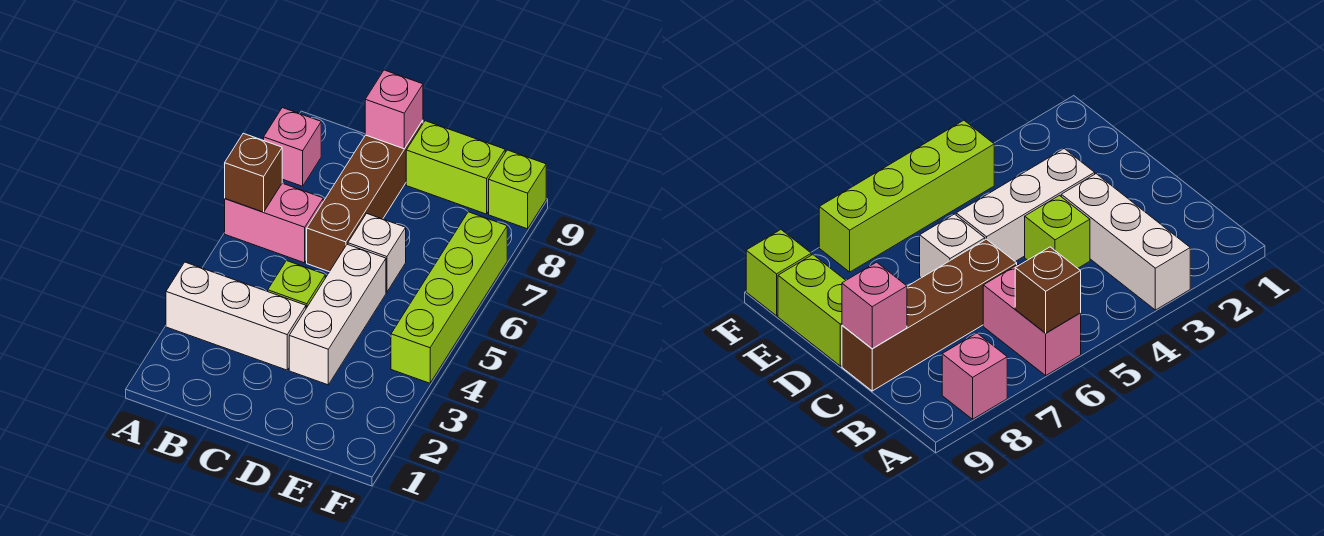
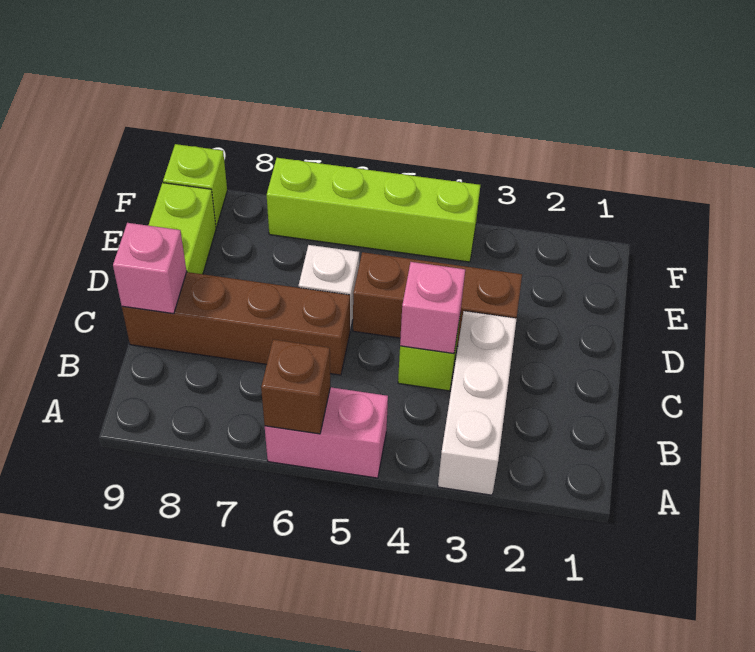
pink brick A6:B6 level 1 -> pink brick A5:A6 level 1
pink brick A8 level 1 -> pink brick C4 level 2
white brick D3:D5 level 1 -> brown brick D3:D5 level 1

